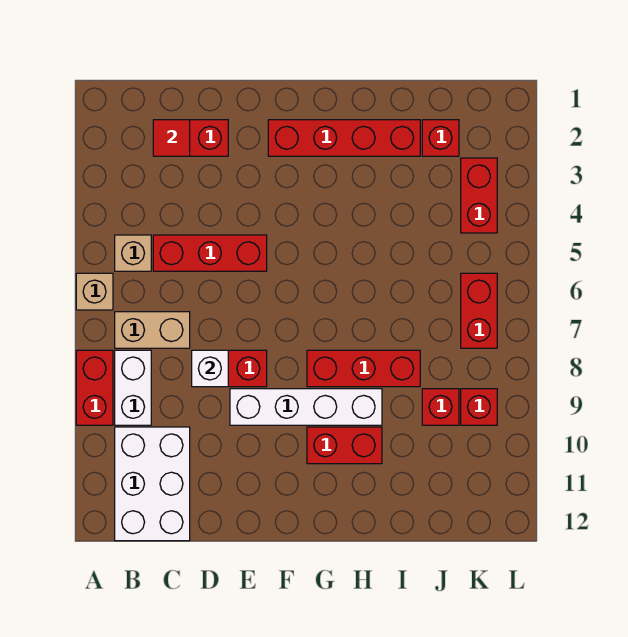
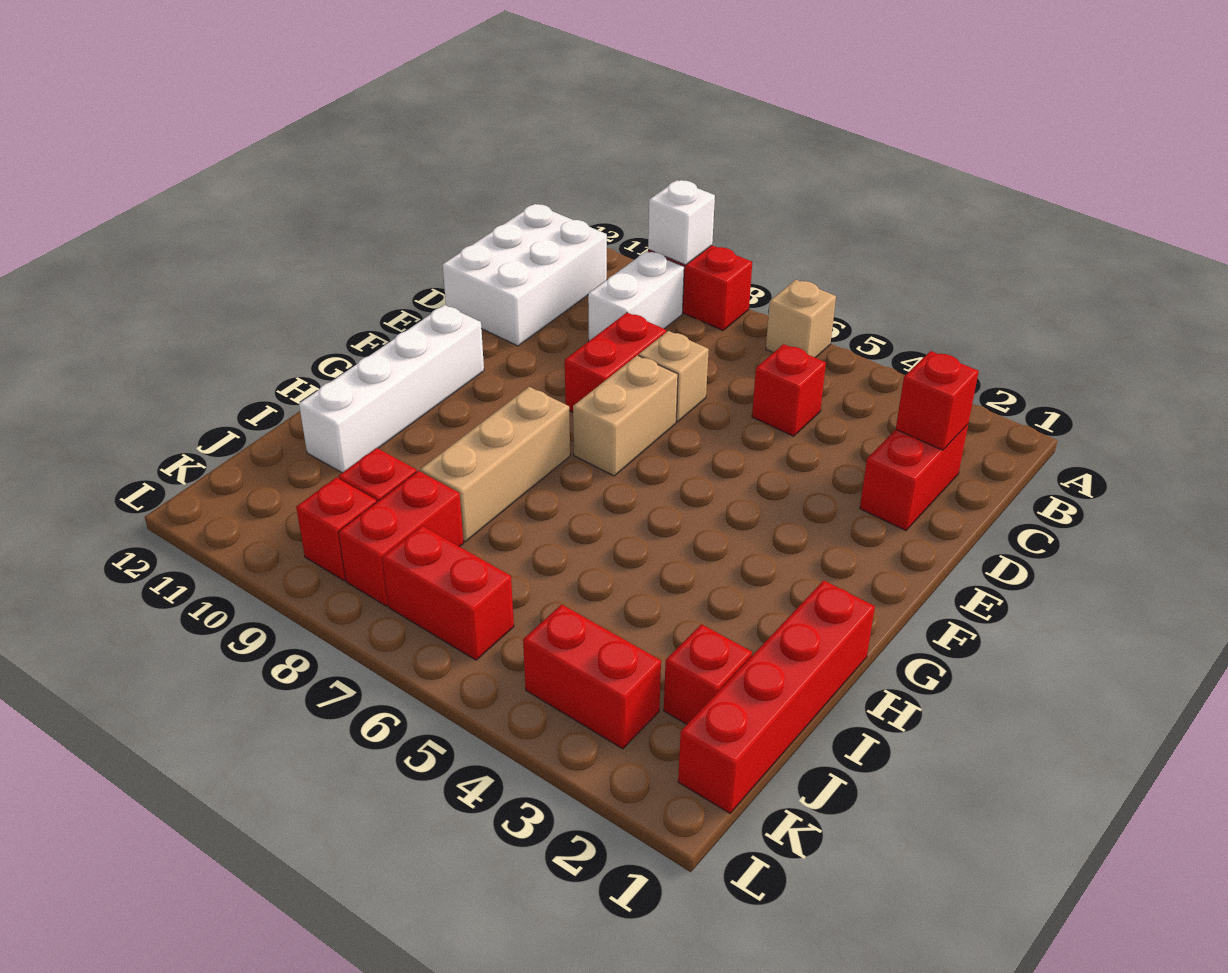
tan brick B5 level 1 -> tan brick D7 level 1
tan brick B7:C7 level 1 -> tan brick E7:F7 level 1
white brick B8:B9 level 1 -> white brick B9:C9 level 1
white brick B10:C12 level 1 -> white brick B11:D12 level 1
red tile C2 level 2 -> red brick C2 level 2
red brick C5:E5 level 1 -> red brick C5 level 1
white brick D8 level 2 -> white brick A9 level 2
white brick E9:H9 level 1 -> white brick F11:I11 level 1
red brick F2:I2 level 1 -> red brick H1:K1 level 1
red brick G8:I8 level 1 -> tan brick G8:I8 level 1
red brick G10:H10 level 1 -> red brick J8:K8 level 1

